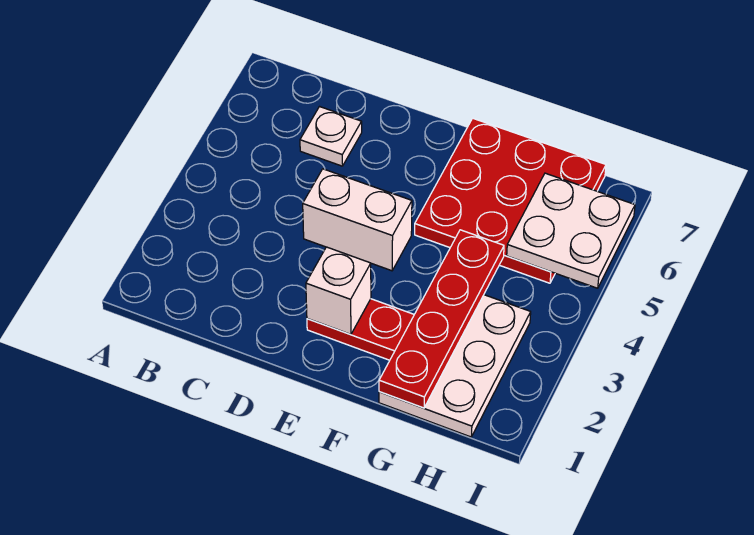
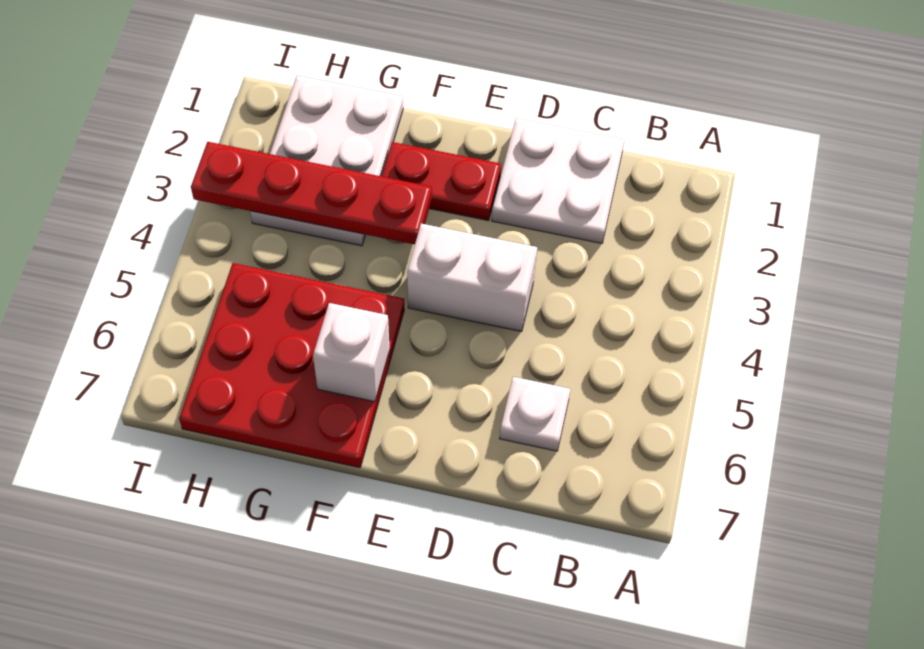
white brick E2 level 2 -> white brick F6 level 2
red plate G1:G4 level 2 -> red plate F3:I3 level 2
white plate H5:I6 level 2 -> white plate C1:D2 level 1

